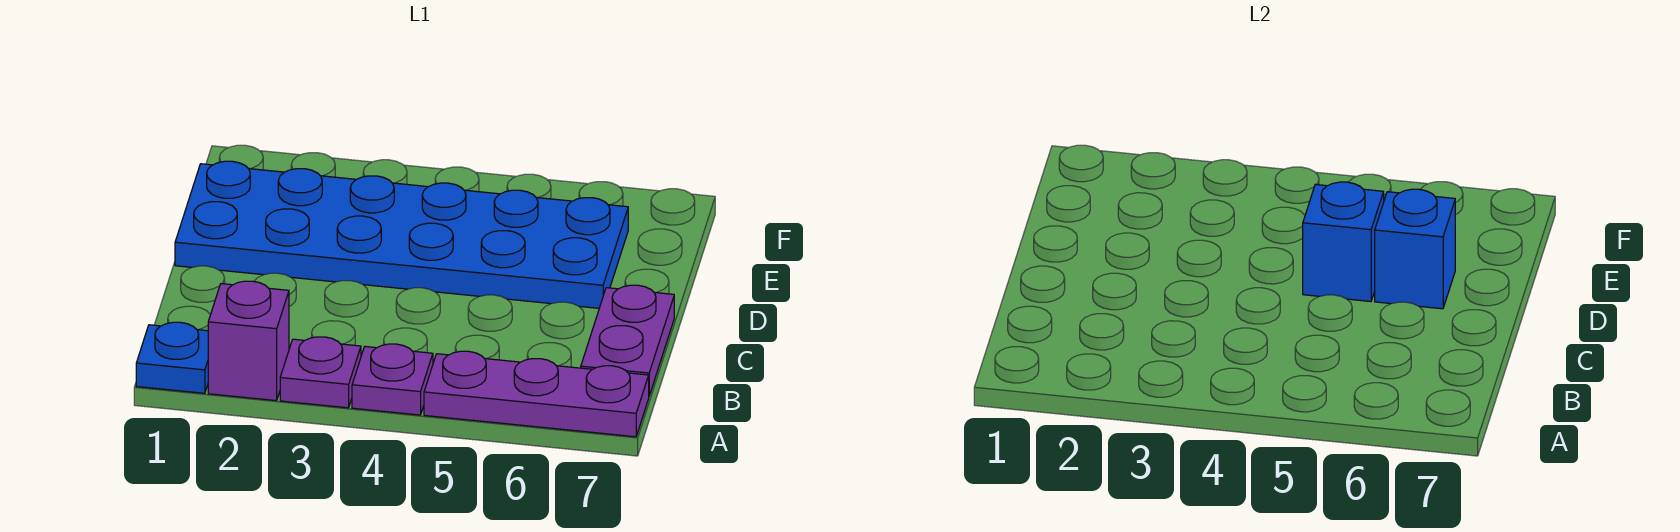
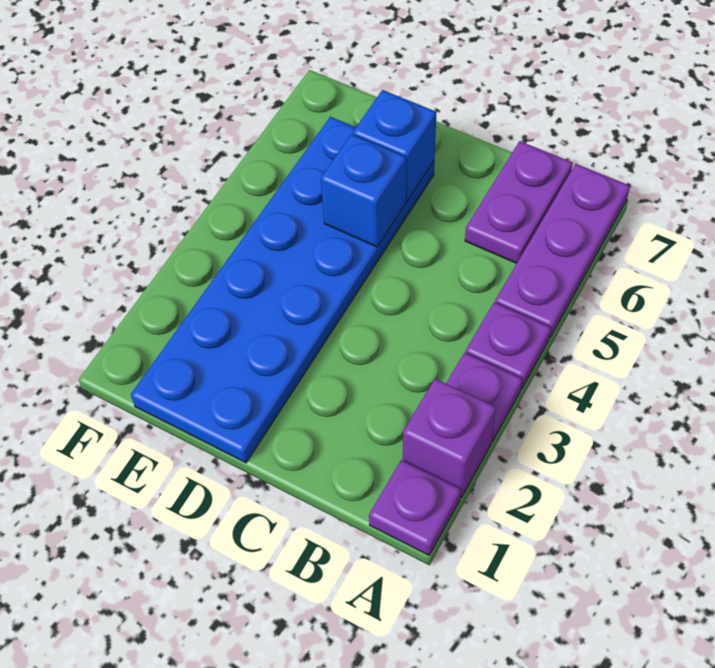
blue plate A1 level 1 -> purple plate A1 level 1
purple plate B7:C7 level 1 -> purple plate B6:B7 level 1

